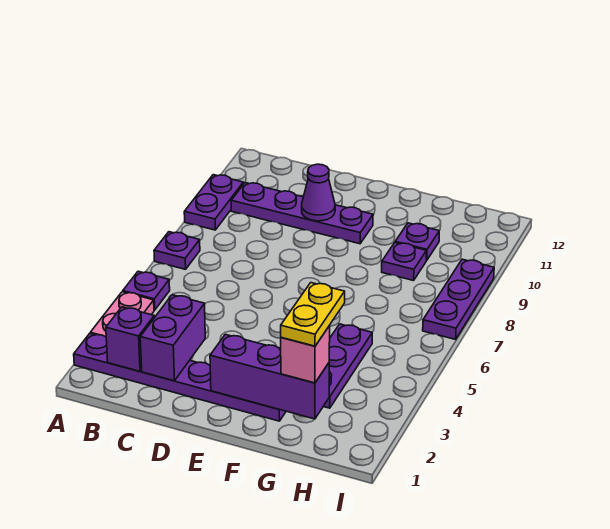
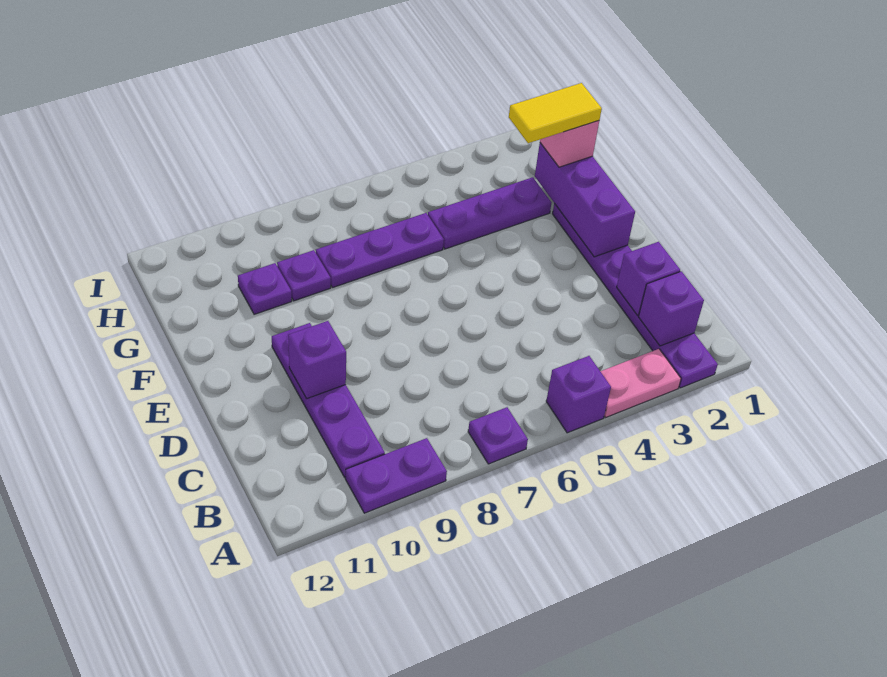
purple plate A5 level 1 -> purple brick A5 level 1
purple brick C2:C3 level 2 -> purple brick C2 level 2
purple cone D10 level 2 -> purple brick D10 level 2
yellow plate G2:G3 level 4 -> yellow tile G2:G3 level 4
purple plate I7:I9 level 1 -> purple plate G6:G8 level 1

